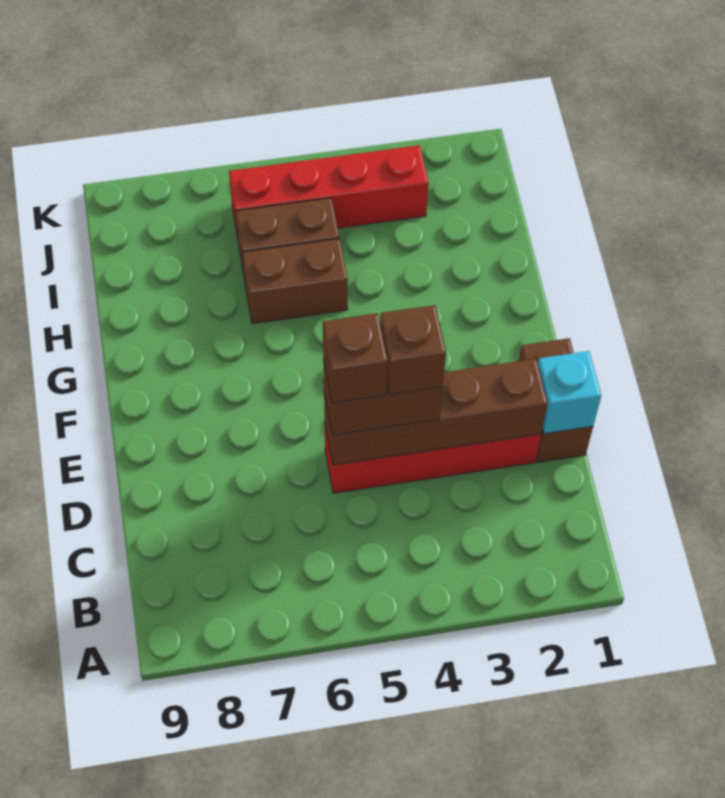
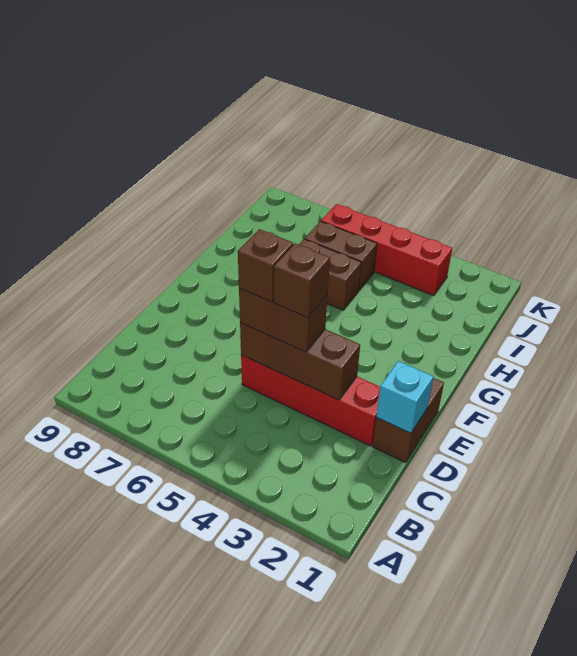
brown brick D2:D5 level 2 -> brown brick D3:D5 level 2

